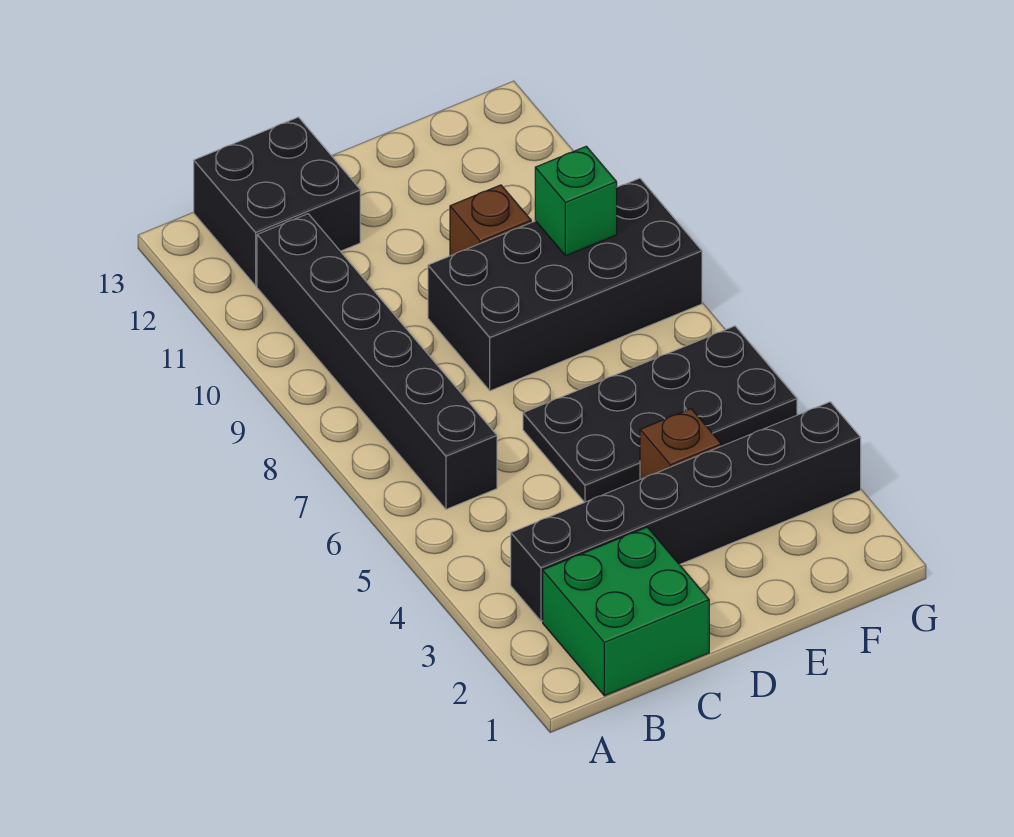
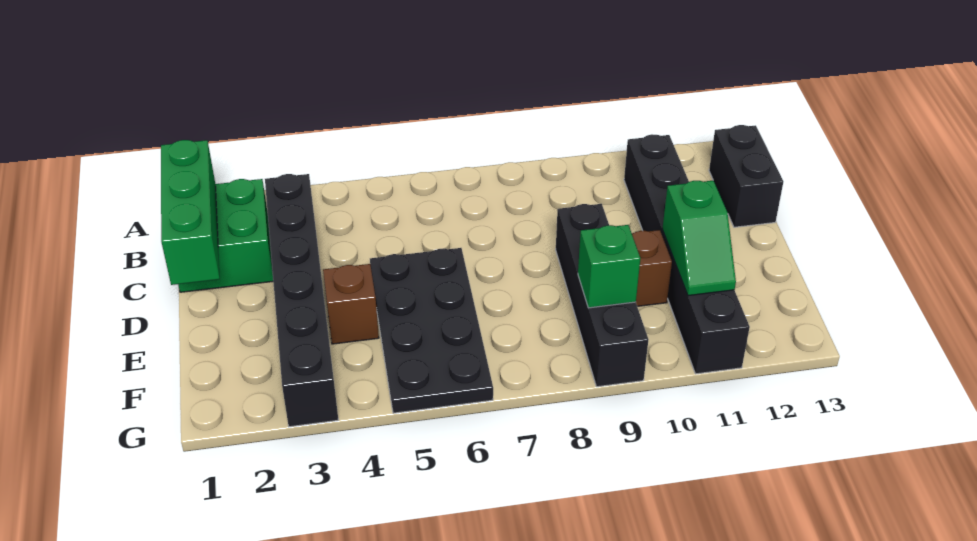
none -> green brick B1:D1 level 2
black brick B6:B11 level 1 -> black brick B11:G11 level 1
black brick B12:C13 level 1 -> black brick B13:C13 level 1
black brick D8:G9 level 1 -> black brick D9:G9 level 1
none -> green slope E11:F11 level 2 top E

